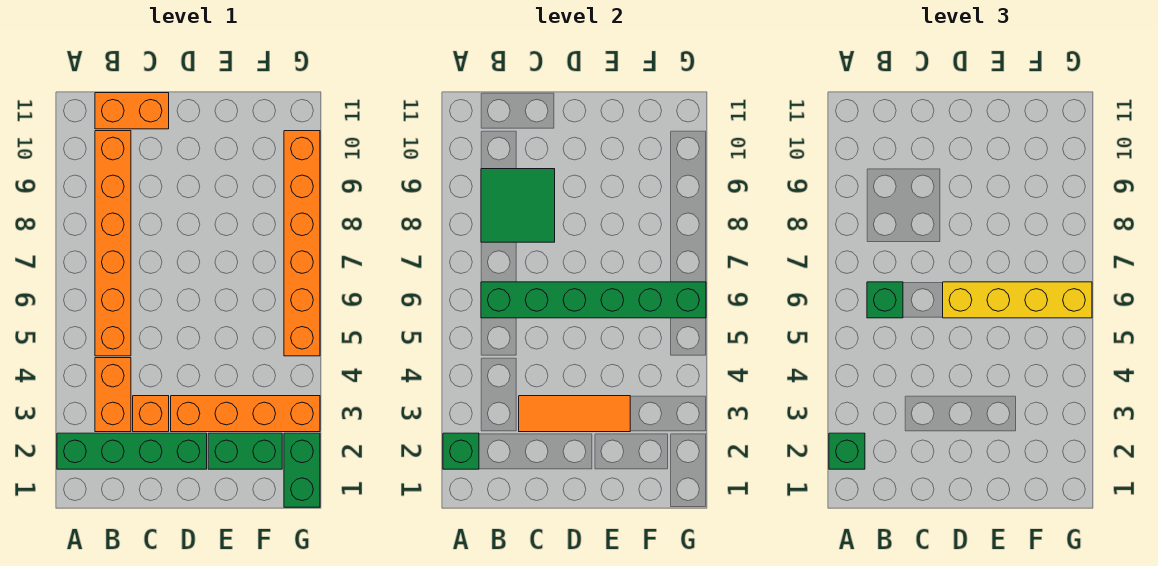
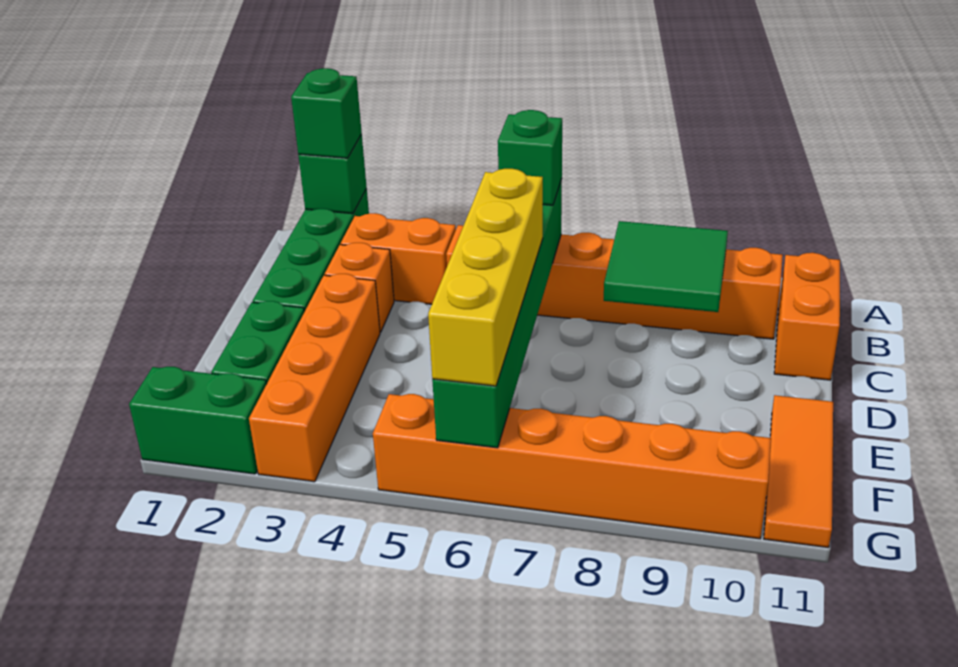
orange tile C3:E3 level 2 -> orange tile E11:G11 level 1

